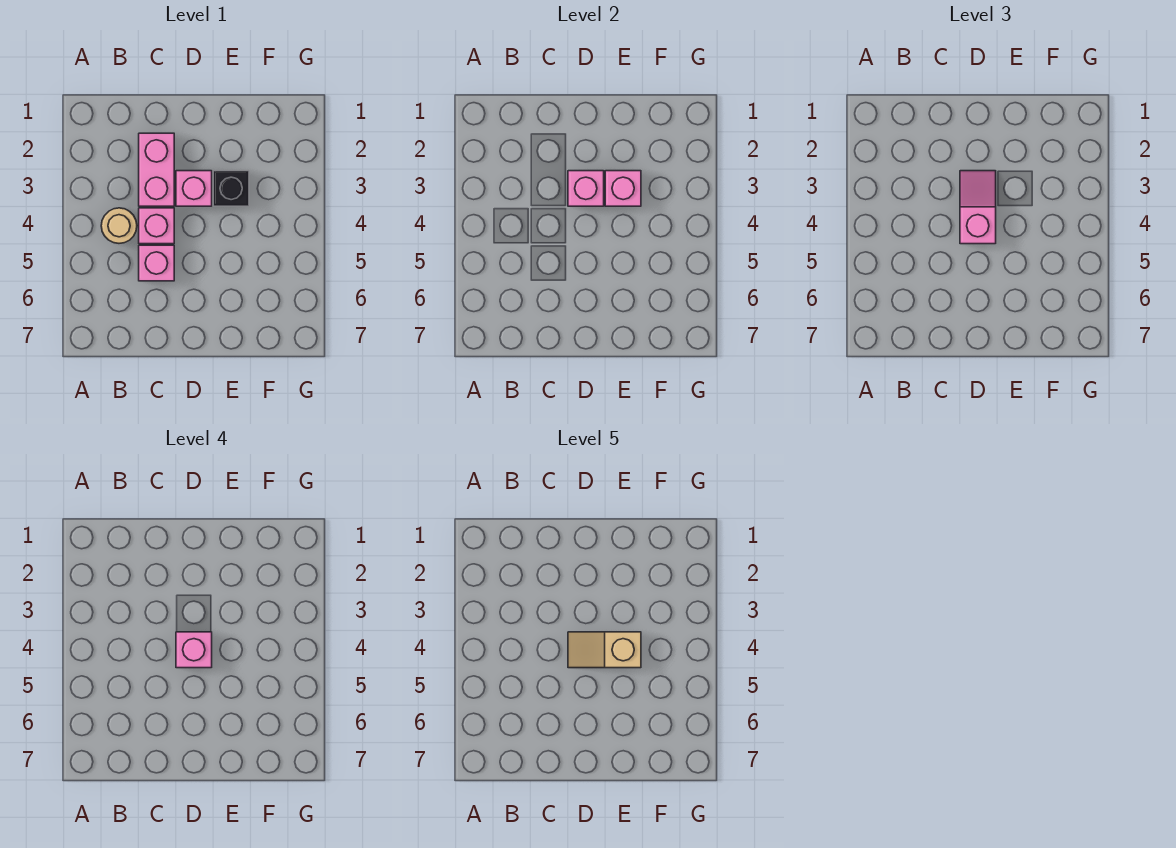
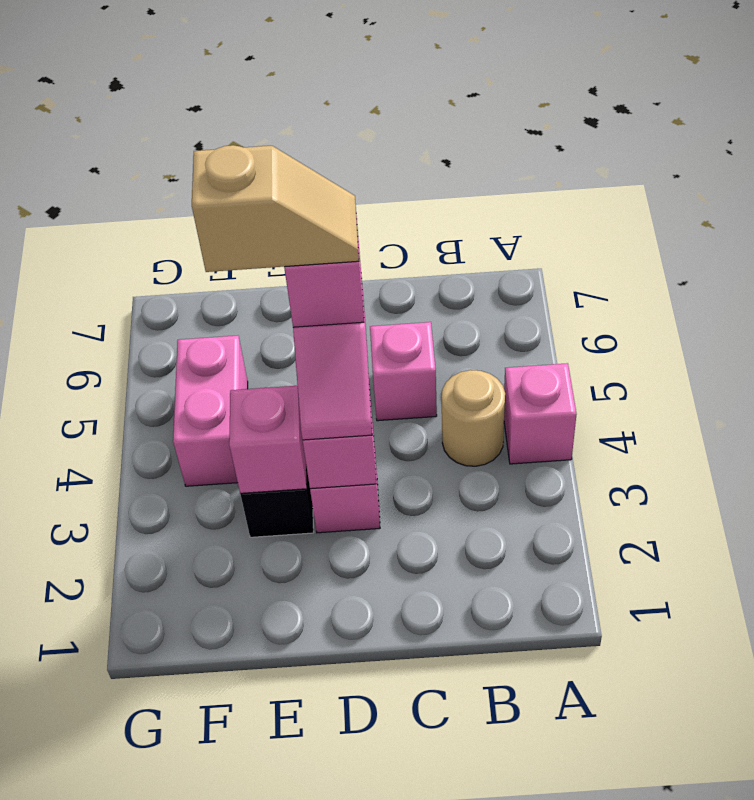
pink brick C2:C3 level 1 -> pink brick F4:F5 level 1
pink brick C4 level 1 -> pink brick A4 level 1

